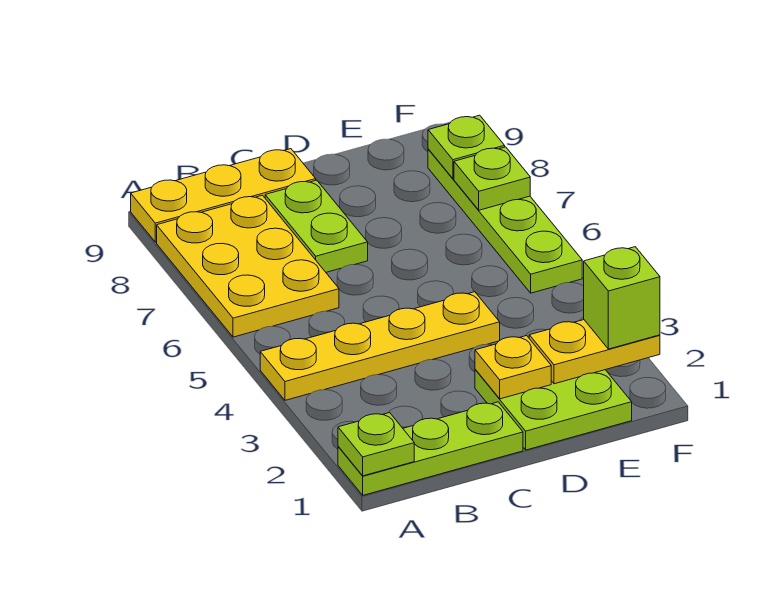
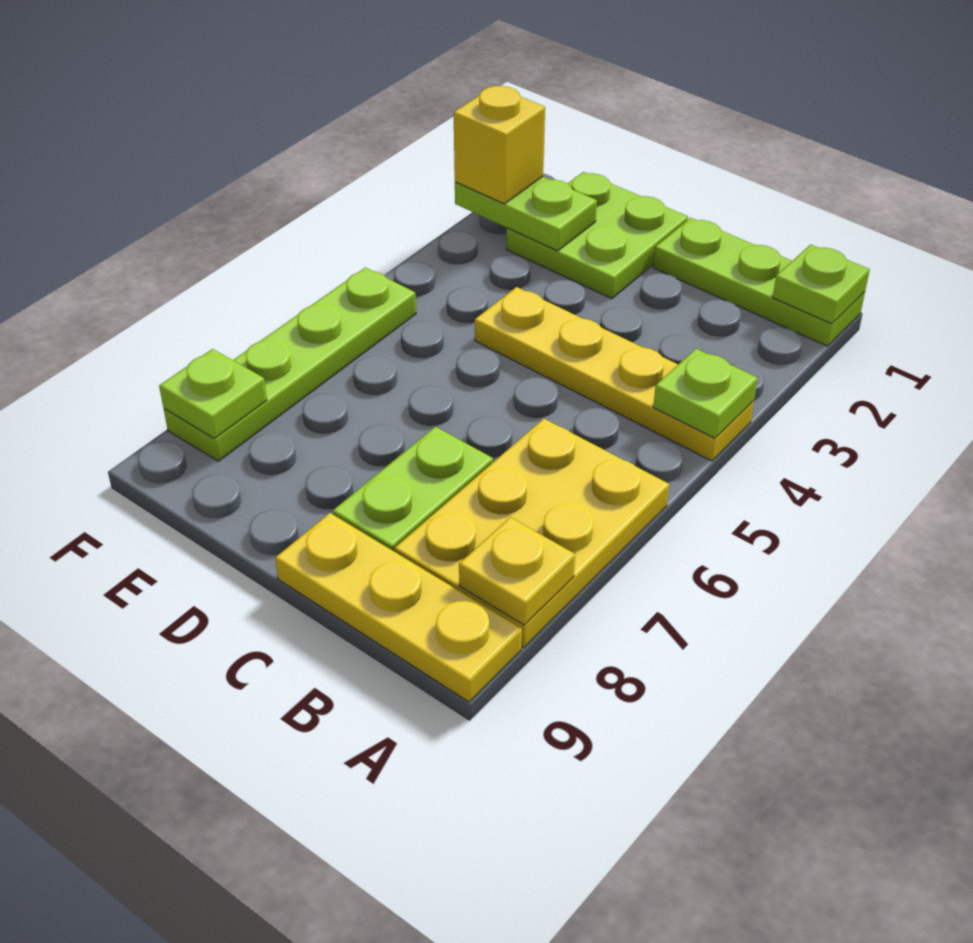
yellow plate D2 level 2 -> yellow plate A8 level 2
yellow plate E2:F2 level 2 -> lime plate E2:F2 level 2
lime brick F2 level 3 -> yellow brick F2 level 3
lime plate F7 level 2 -> lime plate A4 level 2

